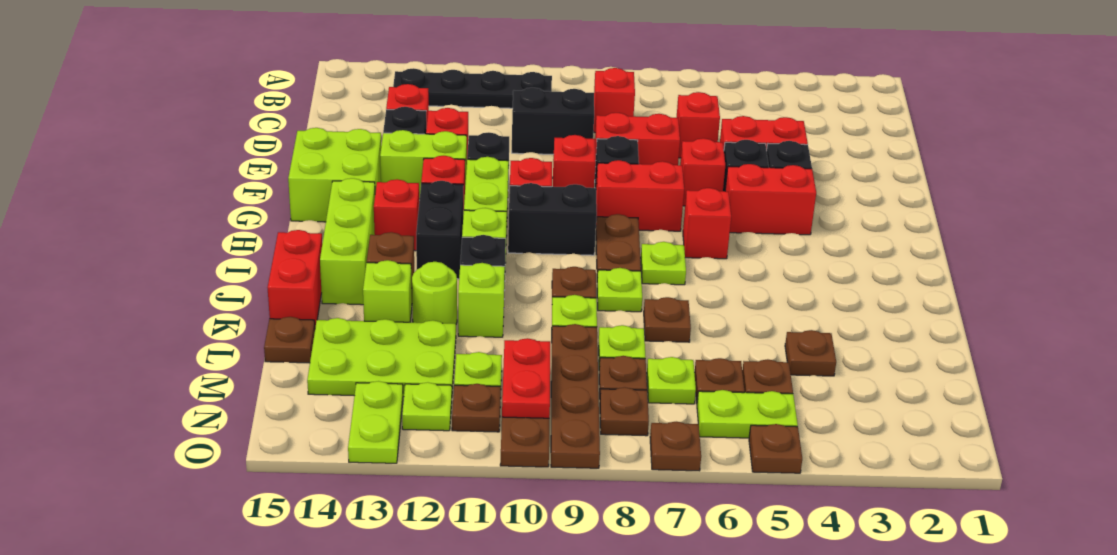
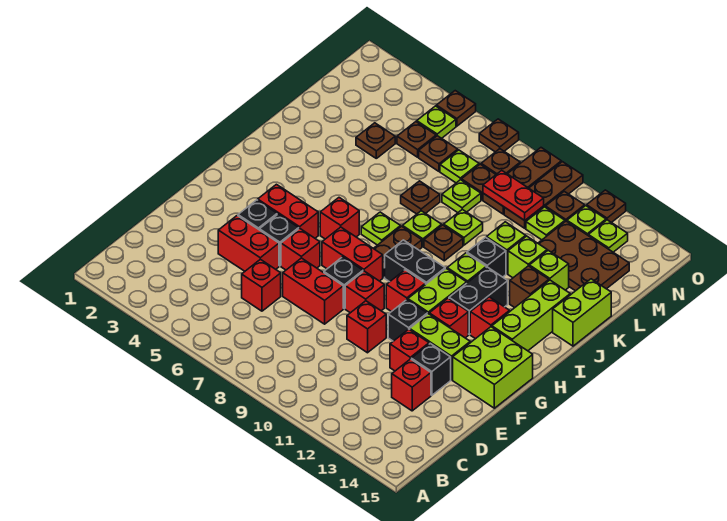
black plate B10:B13 level 1 -> none
red brick C8 level 1 -> red brick E10 level 1
black brick D9:D10 level 1 -> none
red brick J15:K15 level 1 -> lime brick J15:K15 level 1
lime round brick K12 level 1 -> lime brick K12 level 1
brown plate L9:O9 level 1 -> brown plate M9:O9 level 1
lime plate L12:M14 level 1 -> brown plate L12:M14 level 1
brown plate L15 level 1 -> brown plate O12 level 1
red plate M10:N10 level 2 -> red plate M9:M10 level 2
lime plate N5:N6 level 1 -> lime plate N5 level 1
lime plate N13:O13 level 1 -> lime plate N13 level 1

